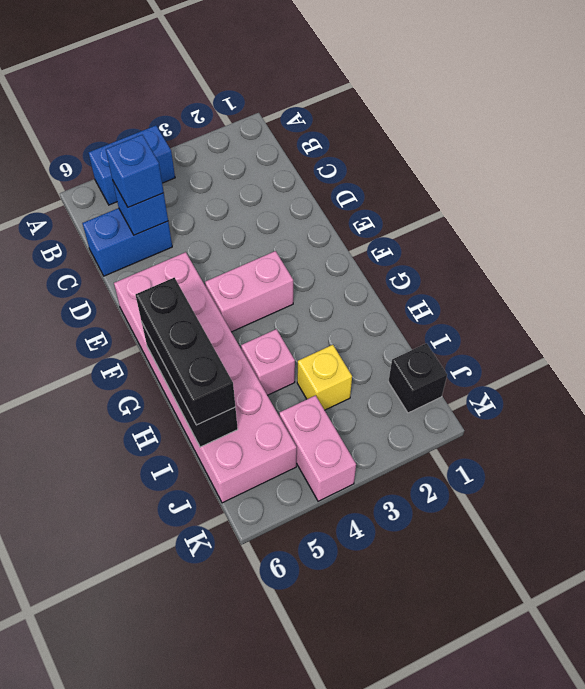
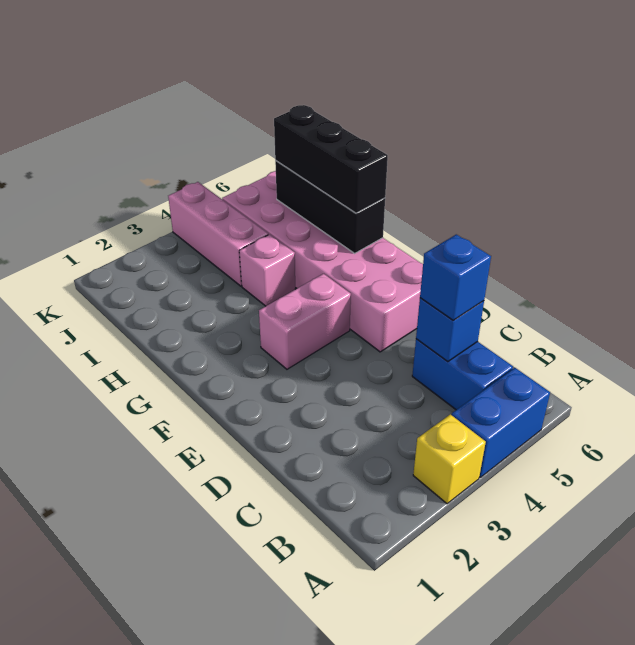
blue brick C5:C6 level 1 -> blue brick B5:C5 level 1
yellow brick I3 level 1 -> yellow brick A3 level 1
black brick J1 level 1 -> none
pink brick J4:K4 level 1 -> pink brick I4:K4 level 1

